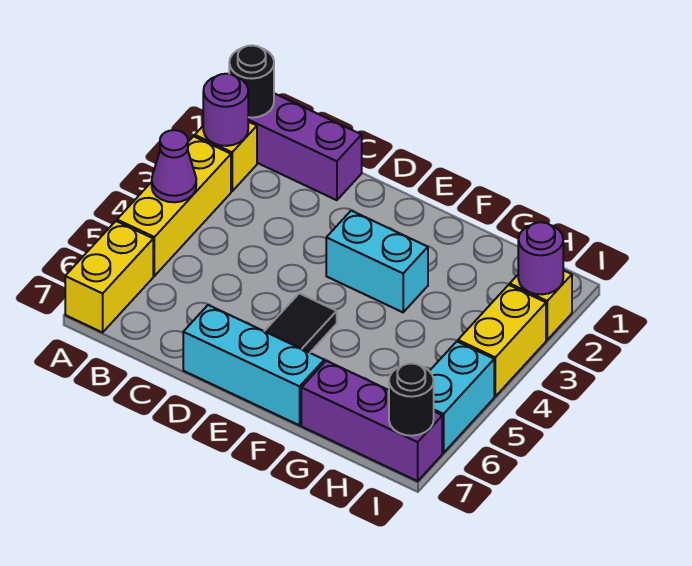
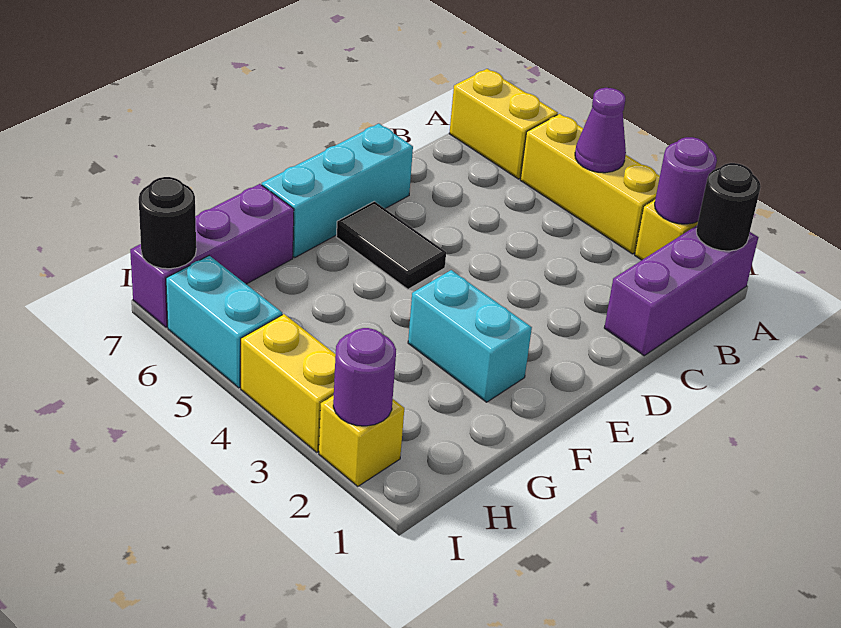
cyan brick E3:F3 level 1 -> cyan brick F2:F3 level 1

